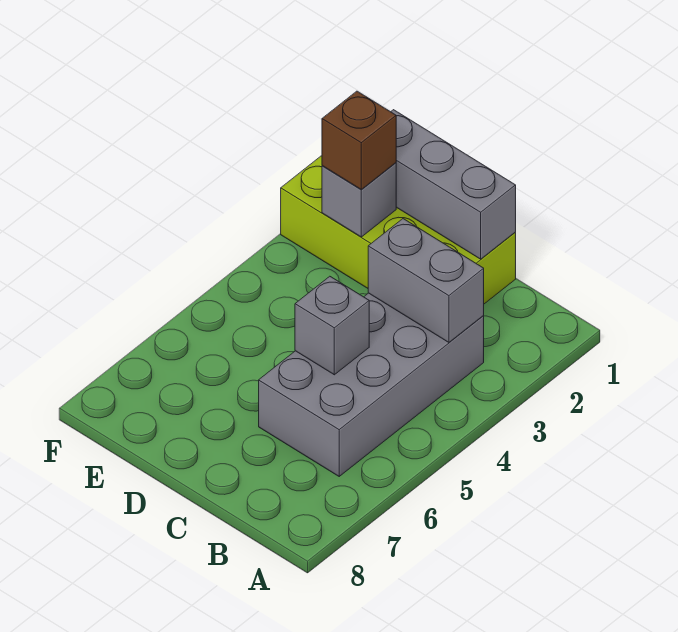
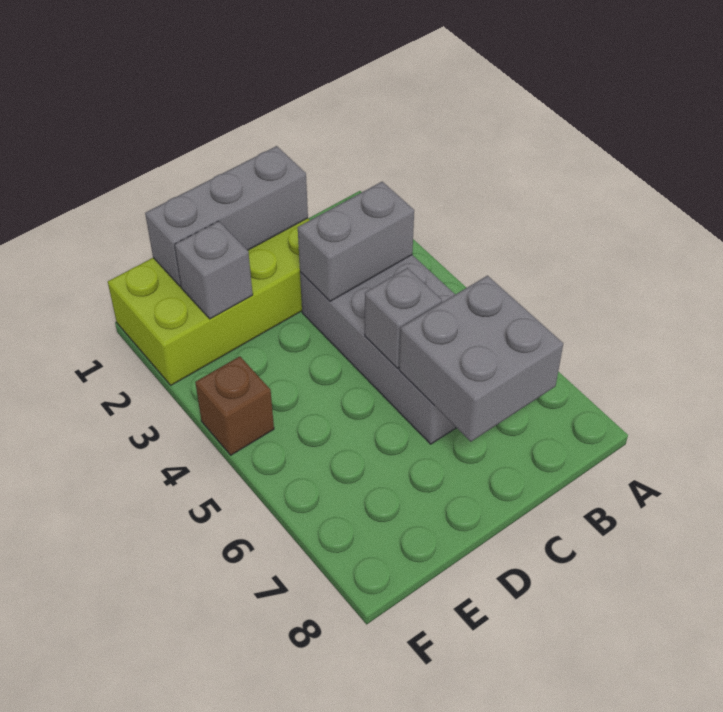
none -> grey brick B6:C7 level 2
brown brick E2 level 3 -> brown brick F4 level 1

